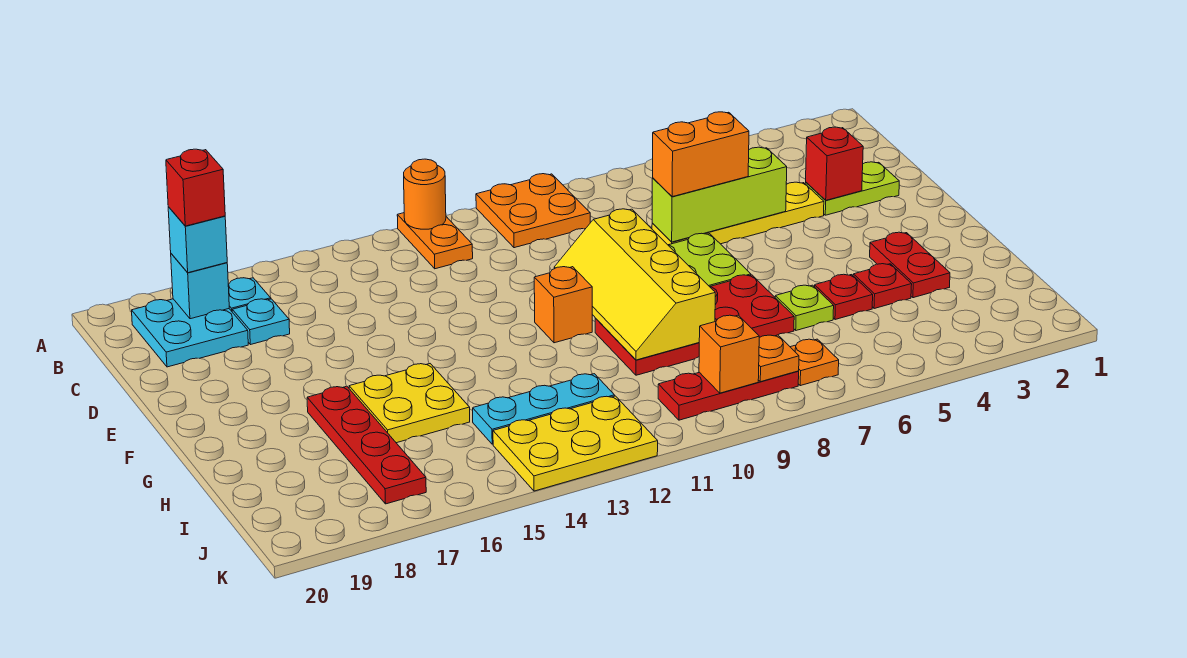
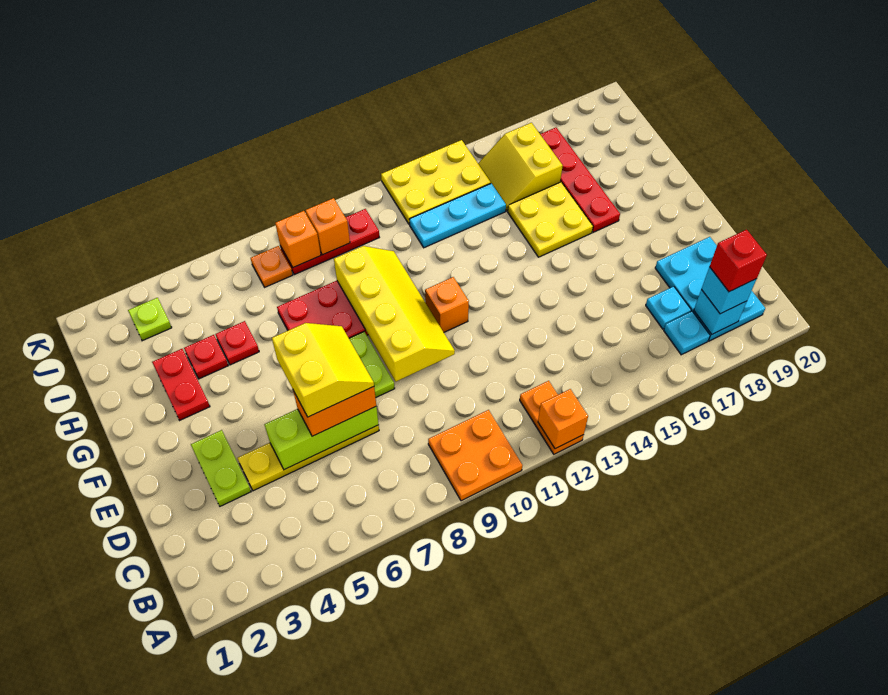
orange round brick A12 level 2 -> orange brick A12 level 2
cyan plate B18:C19 level 1 -> cyan plate B18:D19 level 1
lime plate D2:D3 level 1 -> lime plate D3:E3 level 1
red brick D3 level 2 -> none
none -> yellow slope D6:E7 level 4 top 6
lime plate H6 level 1 -> lime plate J3 level 1
none -> yellow slope I15:J16 level 1 top 16
orange plate J8 level 2 -> orange brick J8 level 2

